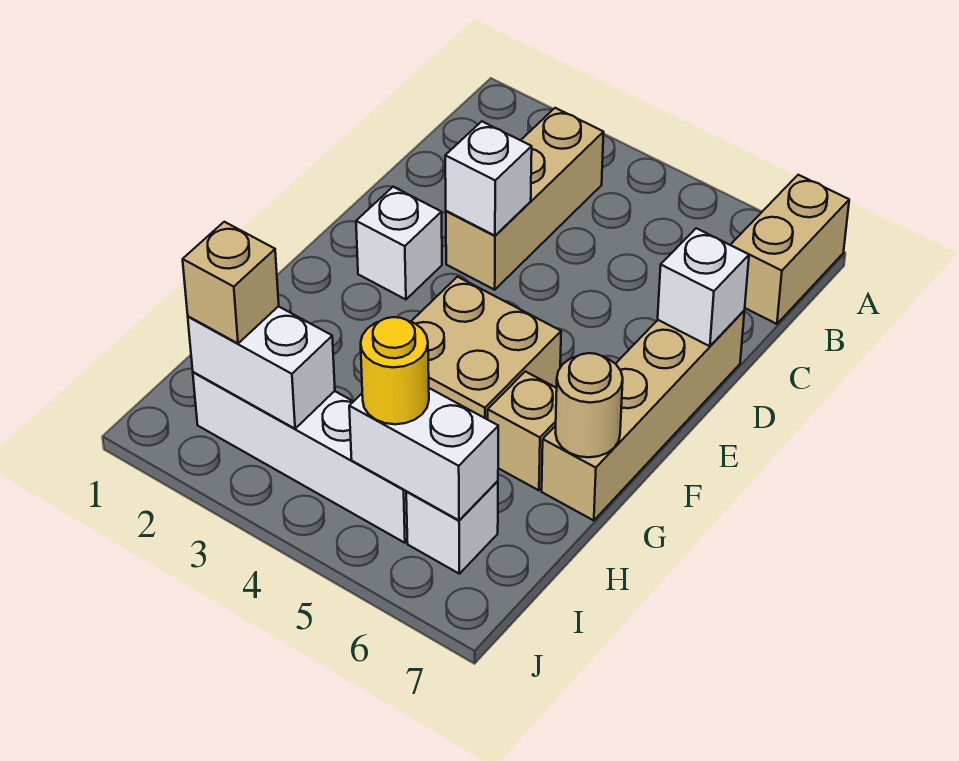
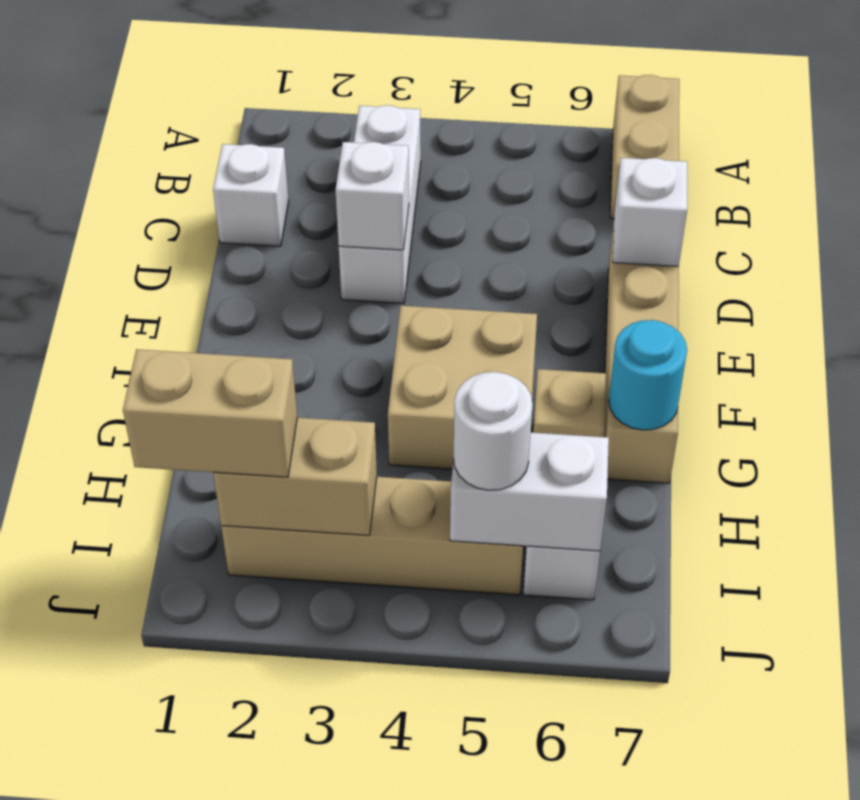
tan brick B3:D3 level 1 -> white brick B3:D3 level 1
white brick E2 level 1 -> white brick C1 level 1
tan round brick G7 level 2 -> cyan round brick G7 level 2
white brick I2:I5 level 1 -> tan brick I2:I5 level 1
white brick I2:I3 level 2 -> tan brick I2:I3 level 2
tan brick I2 level 3 -> tan brick I1:I2 level 3
yellow round brick I5 level 3 -> white round brick I5 level 3

